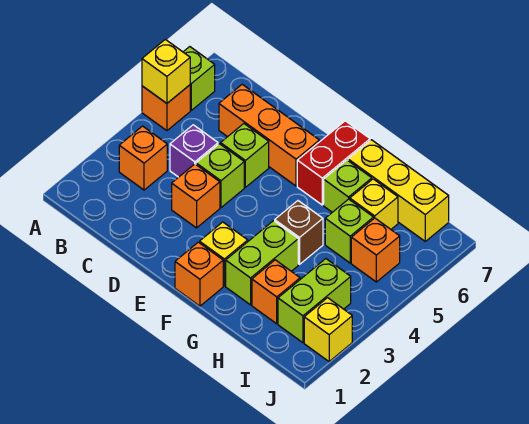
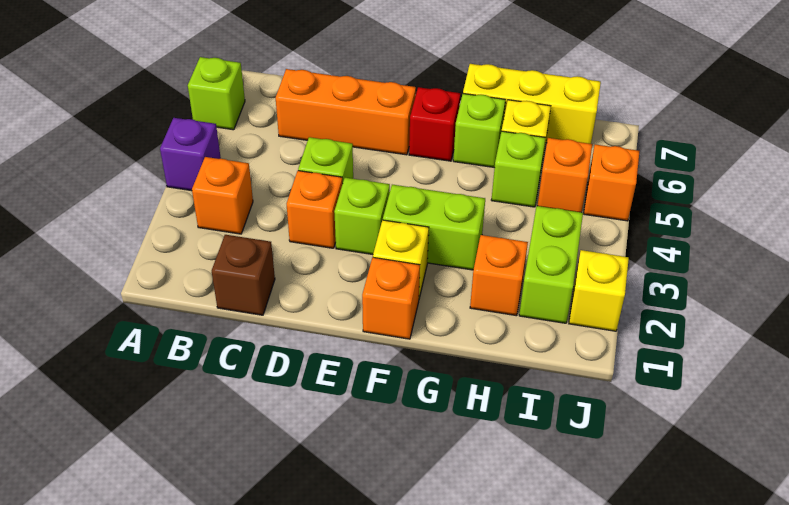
orange brick A5 level 1 -> orange brick J5 level 1
yellow brick A5 level 2 -> none
purple brick C4 level 1 -> purple brick A4 level 1
lime brick D5 level 1 -> lime brick E3 level 1
red brick F6:F7 level 1 -> red brick F6 level 1
lime brick G2:G3 level 1 -> lime brick F3:G3 level 1
brown brick G4 level 1 -> brown brick C1 level 1

